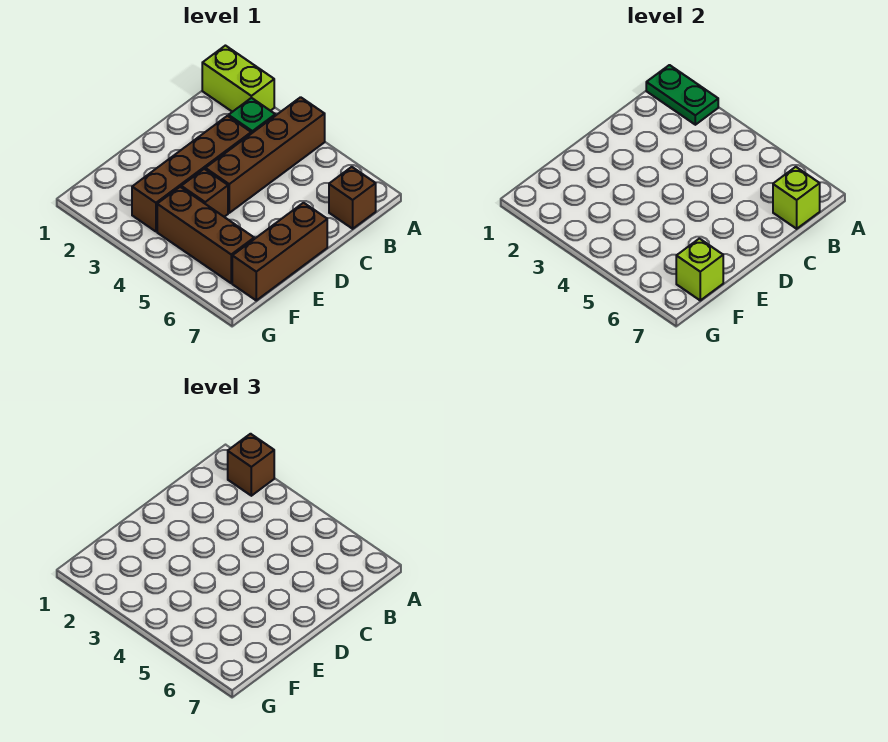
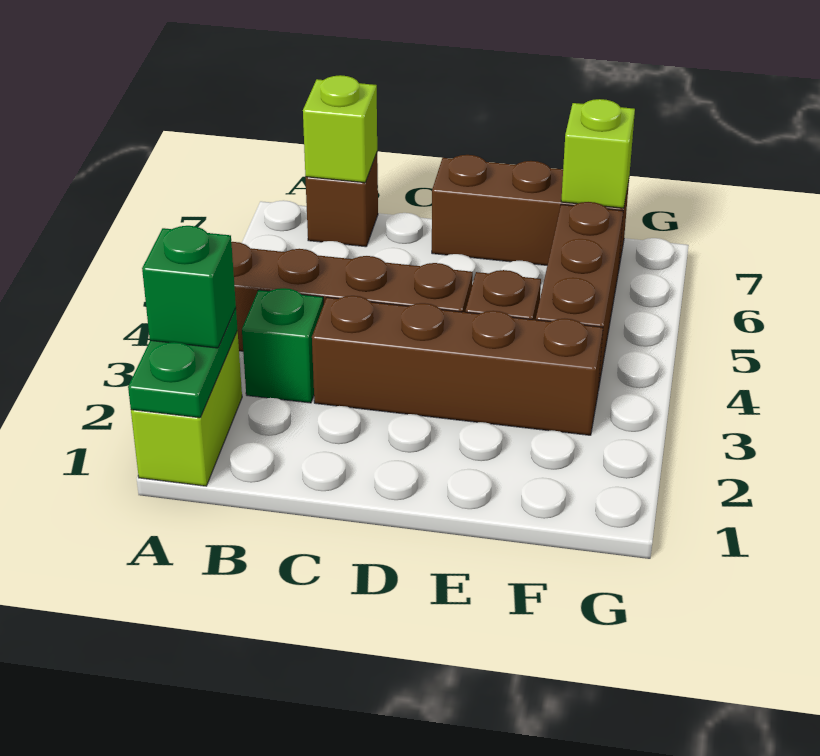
brown brick A2 level 3 -> green brick A2 level 3

